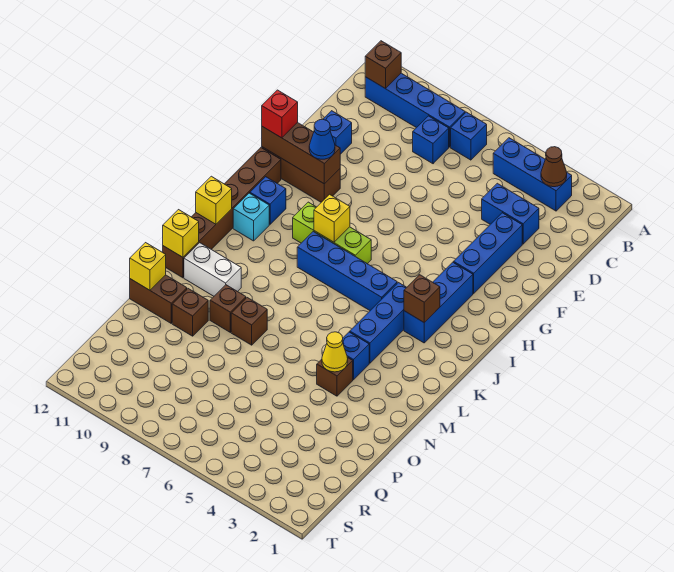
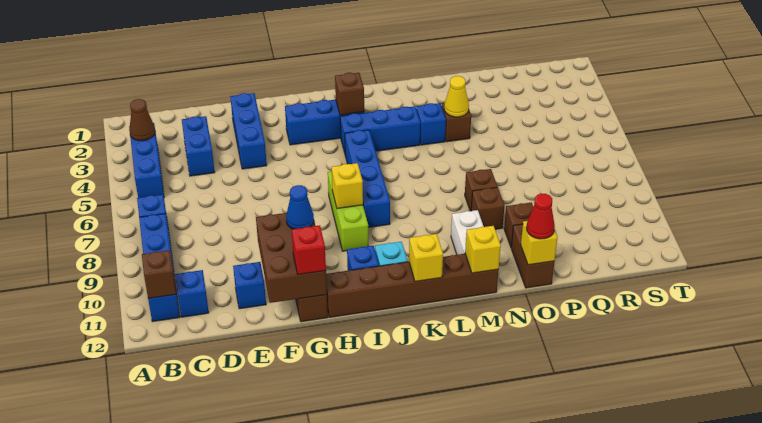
blue brick C8 level 1 -> blue brick C11 level 1
blue brick E3:G3 level 1 -> blue brick F2:F4 level 1
brown brick G10:G12 level 2 -> brown brick F10:G12 level 2
none -> red cone O12 level 3

